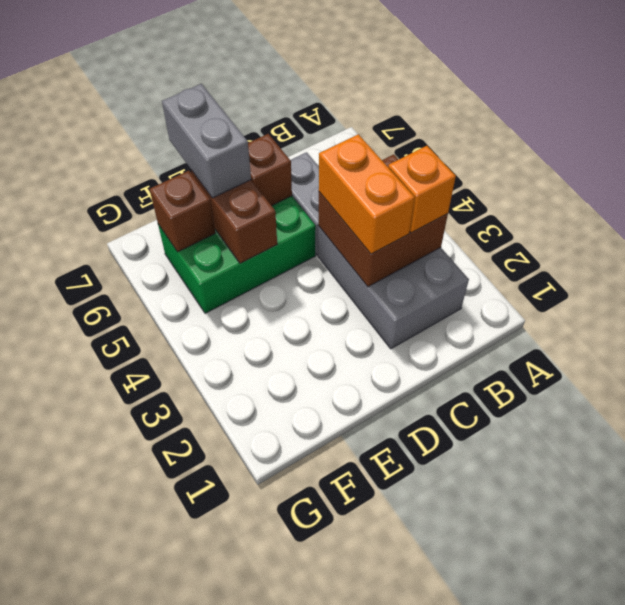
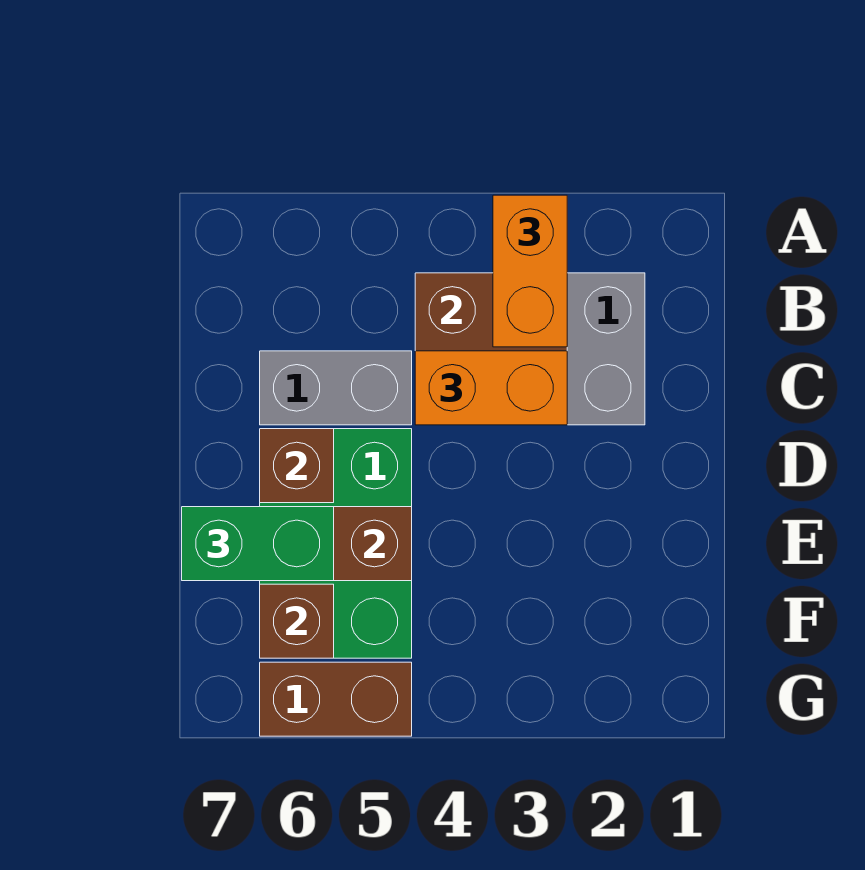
orange brick B3 level 3 -> orange brick A3:B3 level 3
grey brick E6:E7 level 3 -> green brick E6:E7 level 3
none -> brown brick G5:G6 level 1

